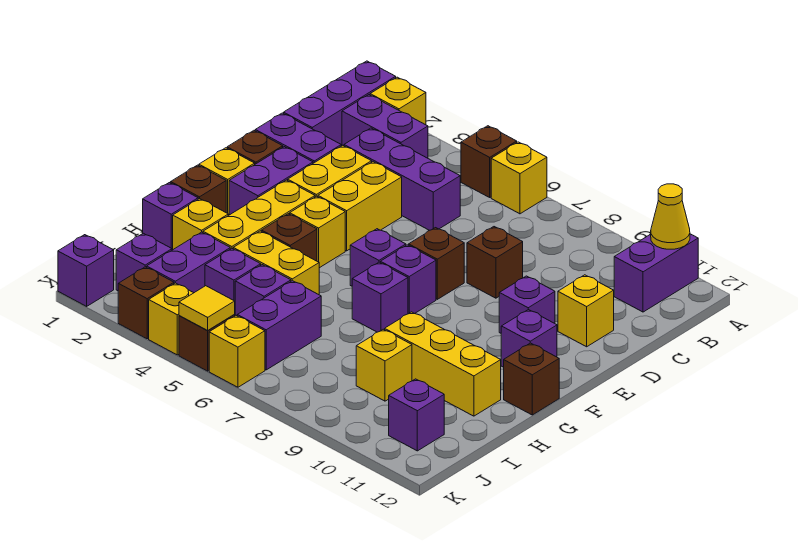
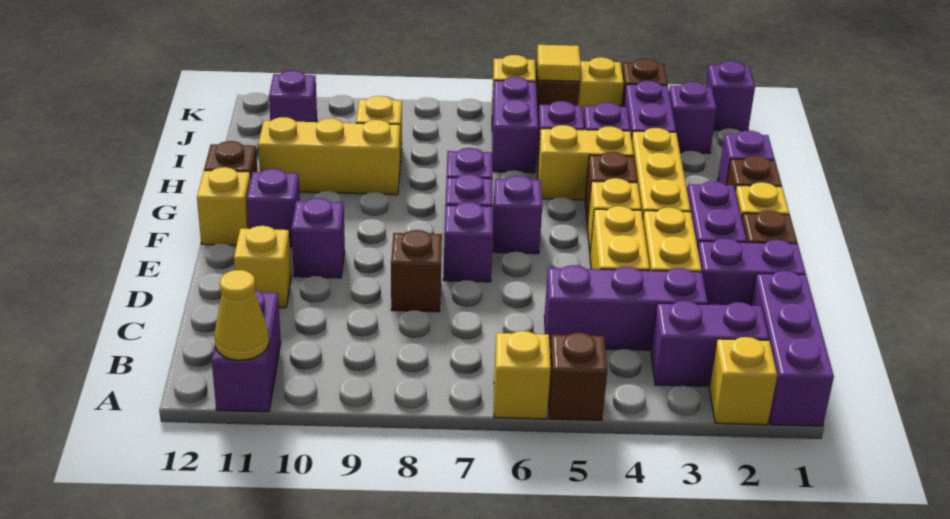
brown brick E7 level 1 -> purple brick E7 level 1
yellow brick H2 level 1 -> yellow brick F12 level 1

